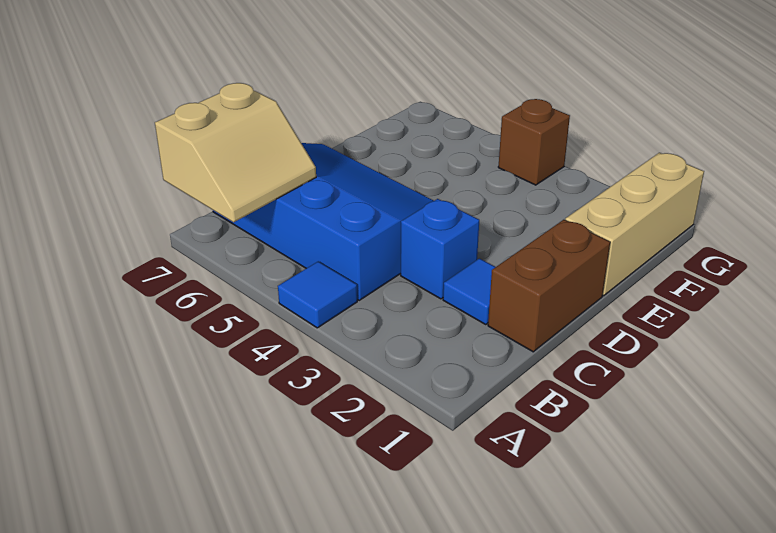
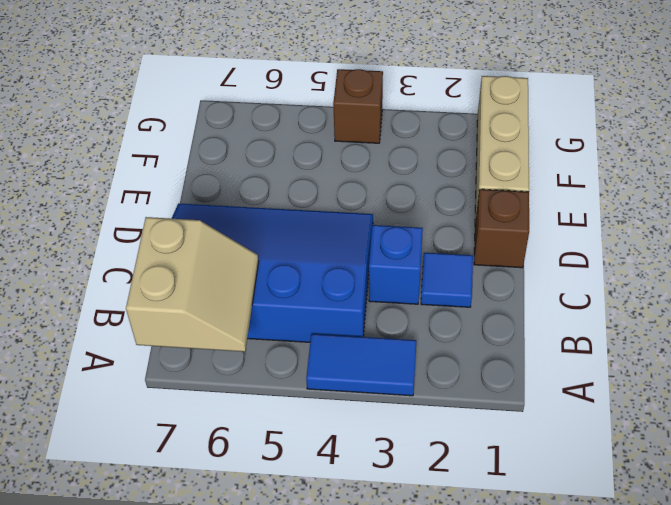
blue tile A4 level 1 -> blue tile A3:A4 level 1
brown brick C1:D1 level 1 -> brown brick D1 level 1

